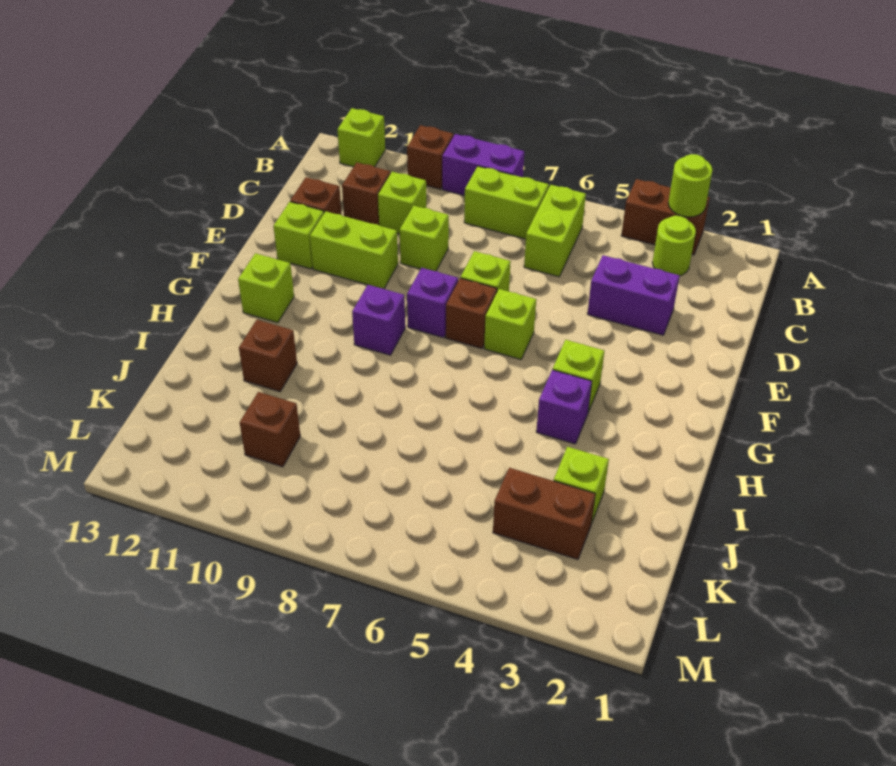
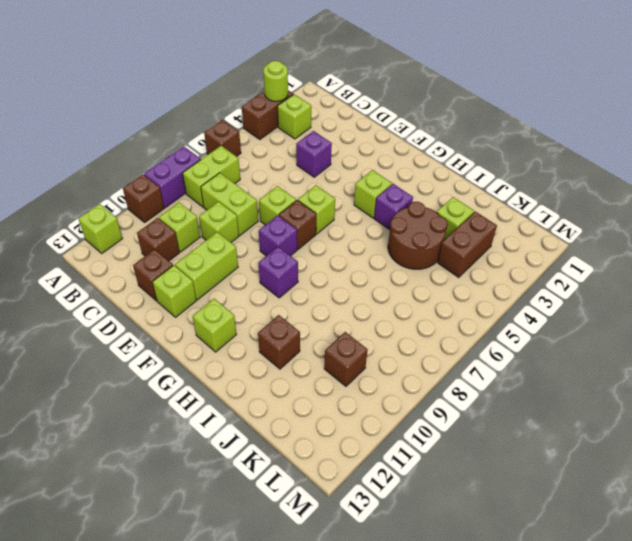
none -> brown brick A6 level 1
lime round brick B3 level 1 -> lime brick B3 level 1
lime brick B6:C6 level 1 -> lime brick C8:D8 level 1
purple brick D3:D4 level 1 -> purple brick D4 level 1
none -> brown round brick I4:J5 level 1

